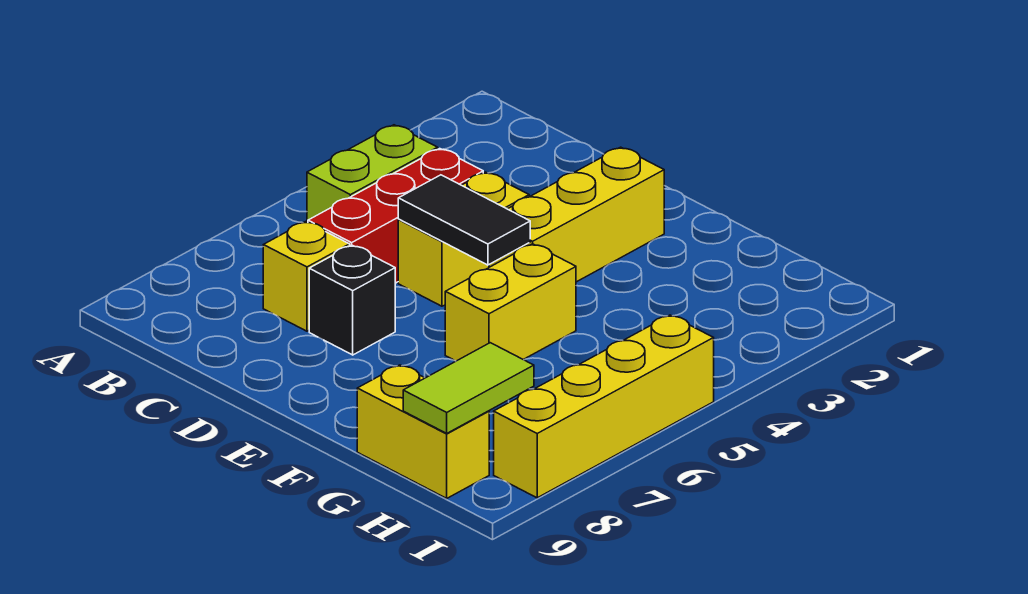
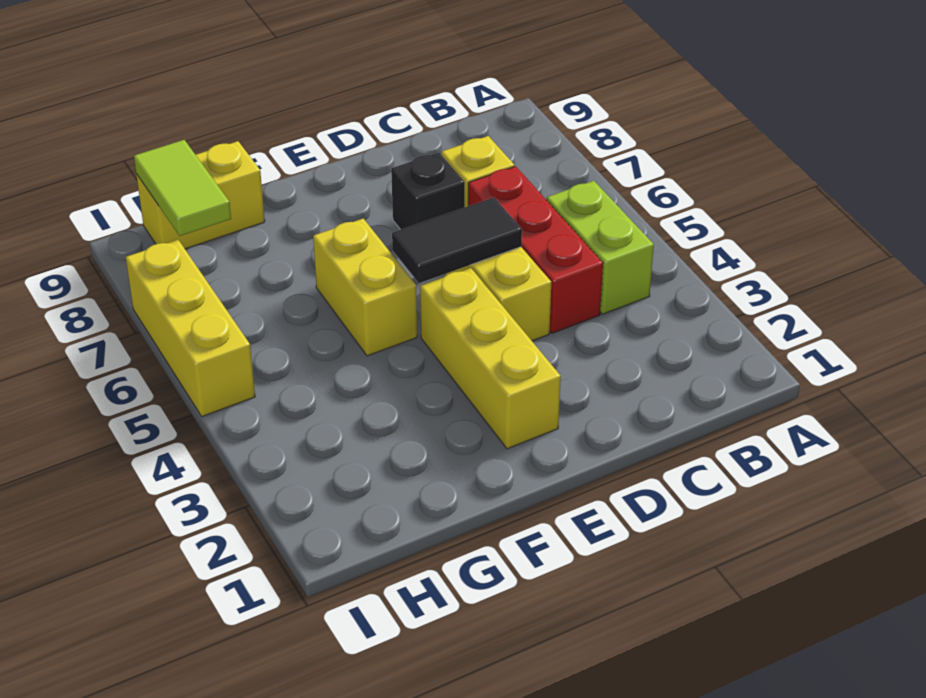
yellow brick I5:I8 level 1 -> yellow brick I5:I7 level 1

